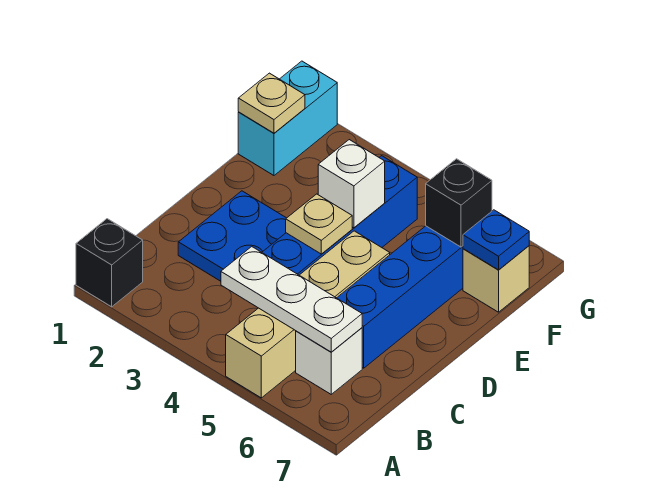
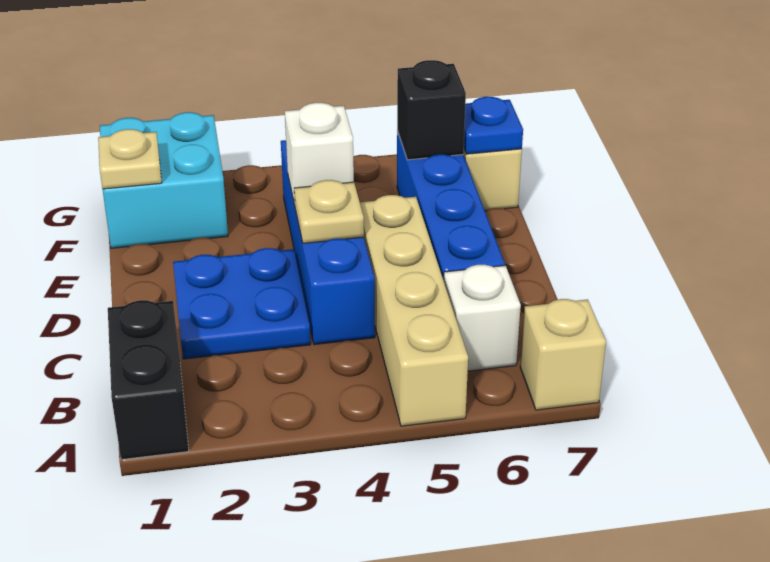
black brick A1 level 1 -> black brick A1:B1 level 1
none -> tan brick A7 level 1
white plate B4:B6 level 2 -> none
cyan brick F1:G1 level 1 -> cyan brick F1:G2 level 1

